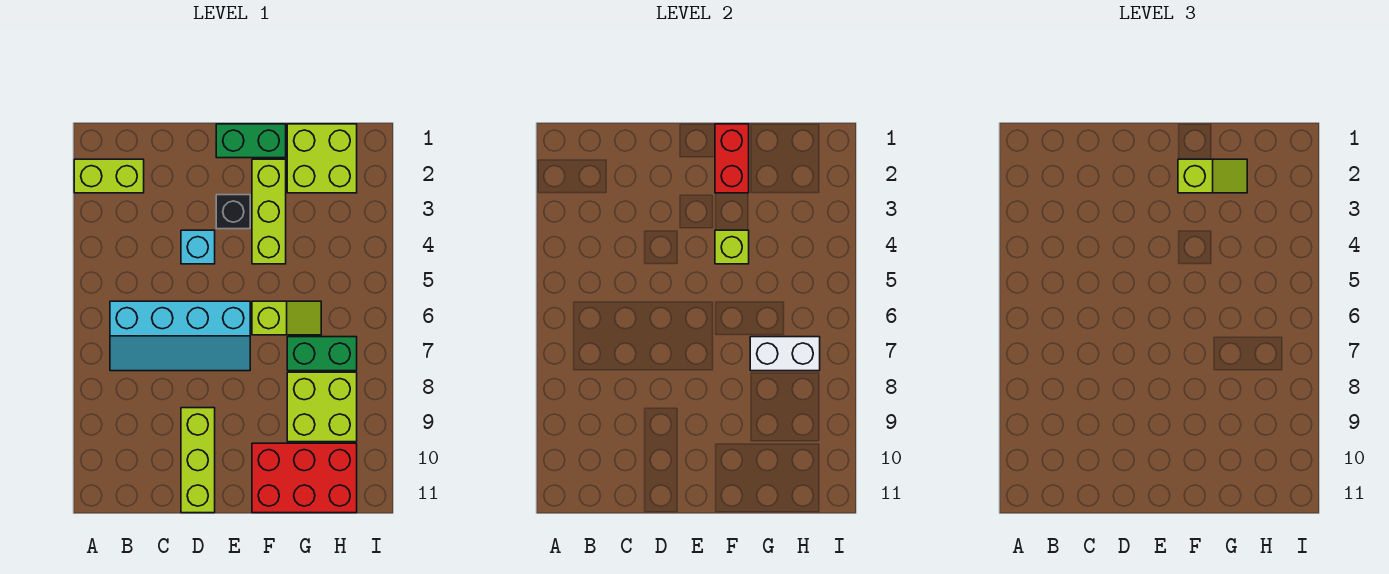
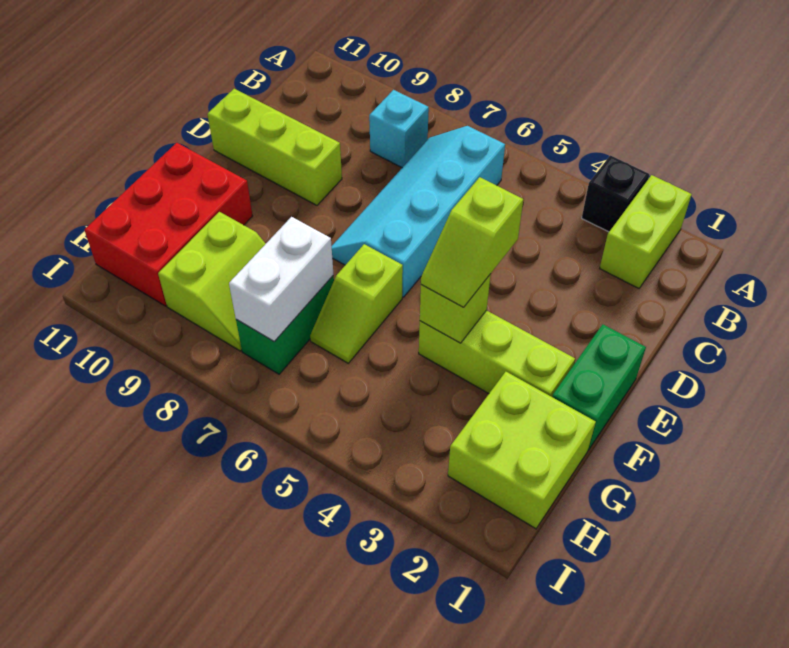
cyan brick D4 level 1 -> cyan brick B8 level 1
black brick E3 level 1 -> black brick A3 level 1
red brick F1:F2 level 2 -> none
lime slope F2:G2 level 3 top F -> lime slope E4:F4 level 3 top E
lime brick G8:H9 level 1 -> lime slope G8:H9 level 1 top 9

